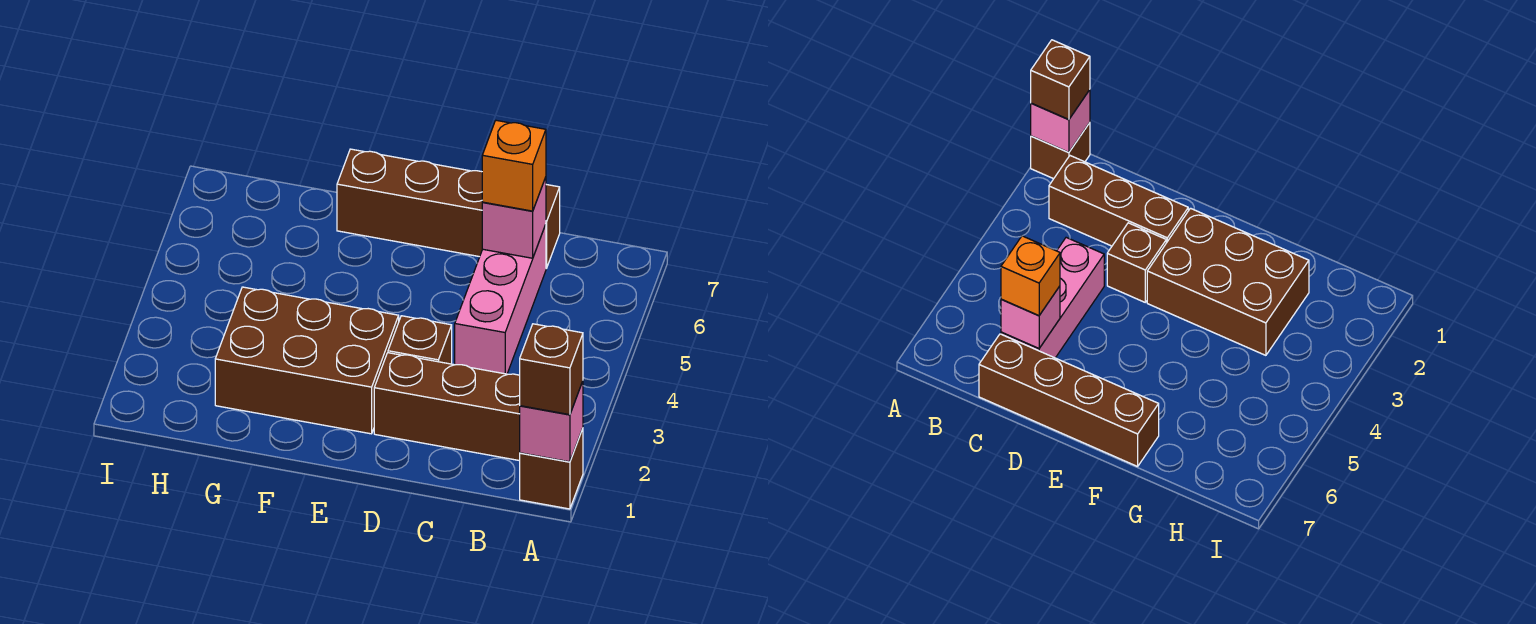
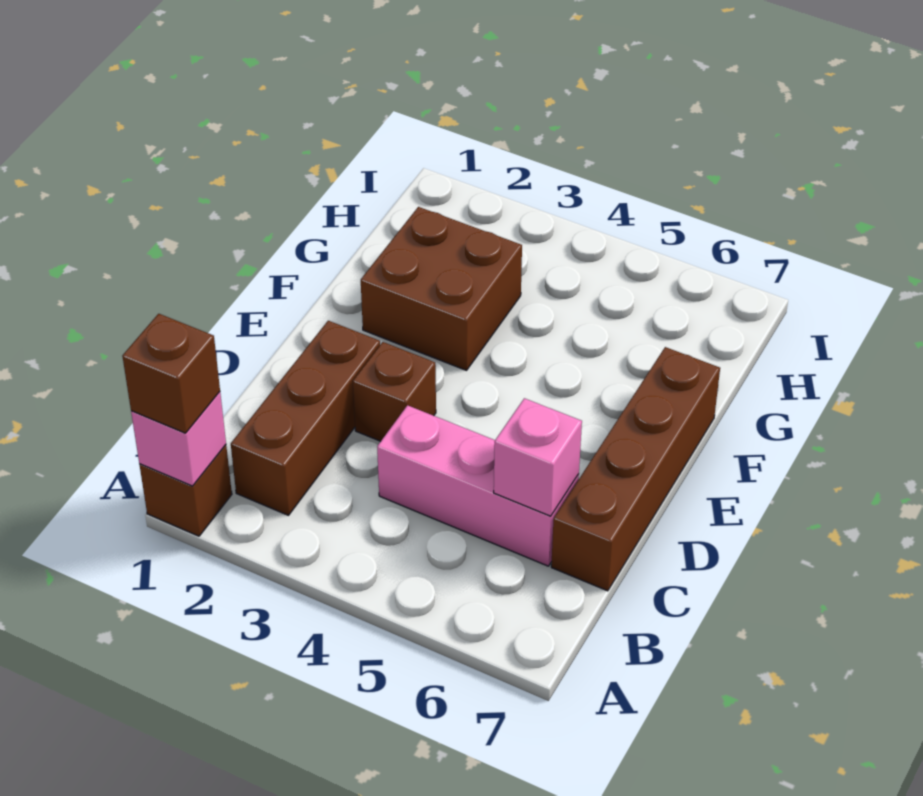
orange brick C6 level 3 -> none
brown brick E2:G3 level 1 -> brown brick F2:G3 level 1

